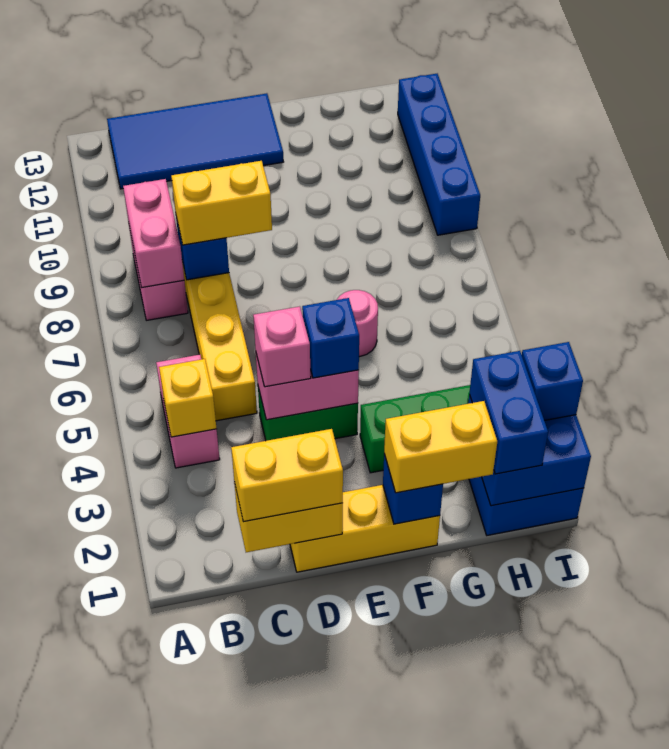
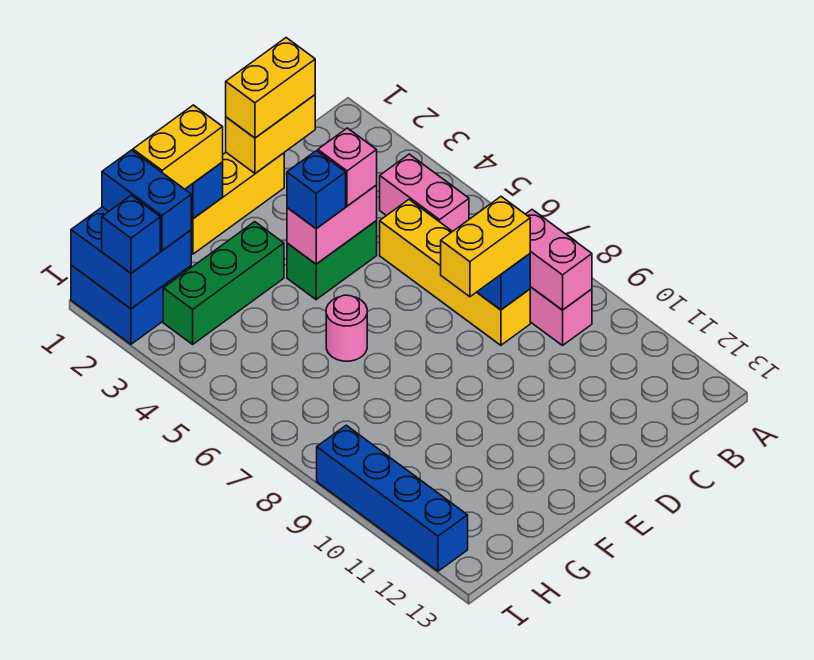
yellow brick B4 level 2 -> none
blue tile B12:E13 level 1 -> none

